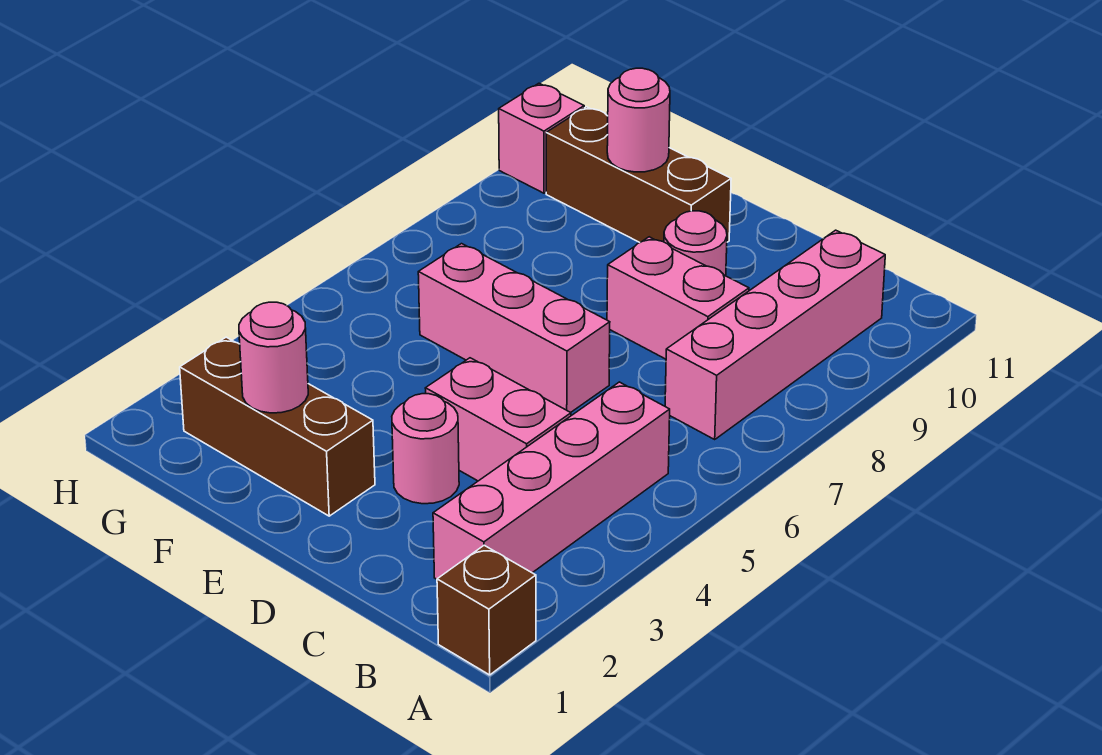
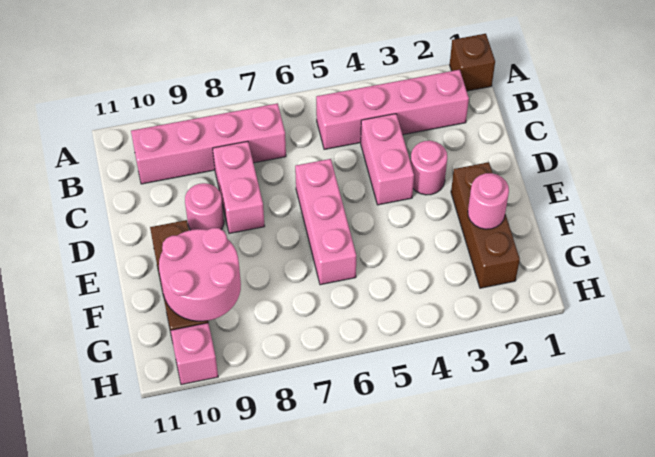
pink round brick F10 level 2 -> pink round brick F9:G10 level 2

